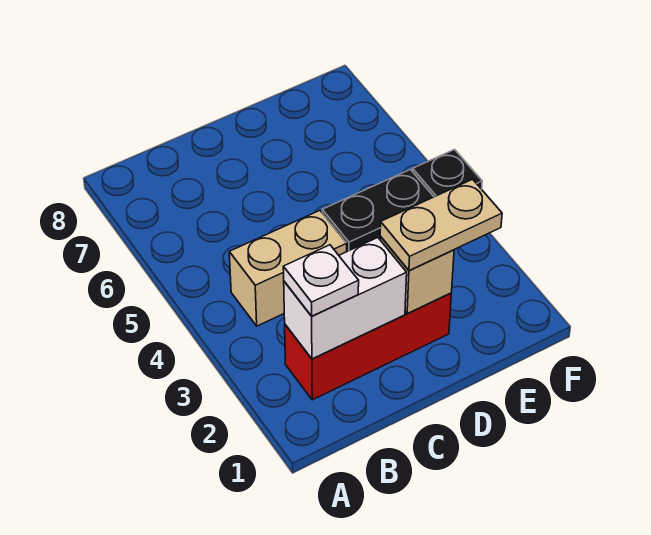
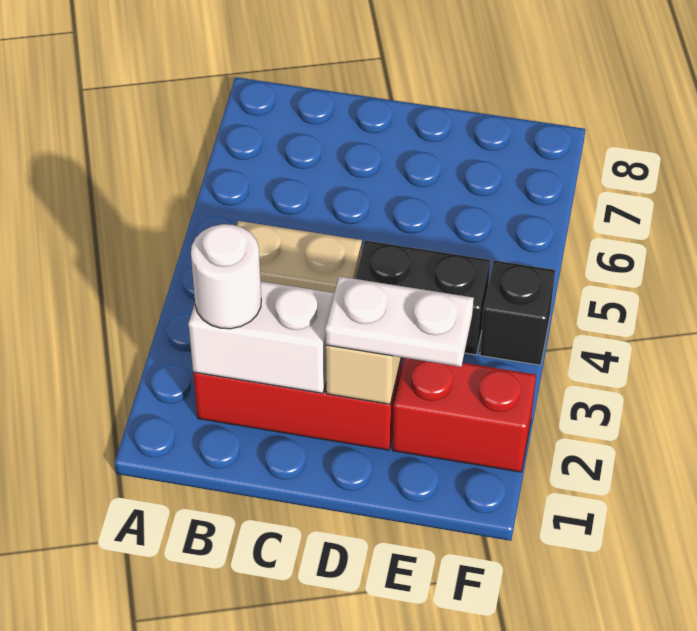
white plate B2 level 3 -> white round brick B2 level 3
tan plate D2:E2 level 3 -> white plate D2:E2 level 3
none -> red brick E2:F2 level 1

